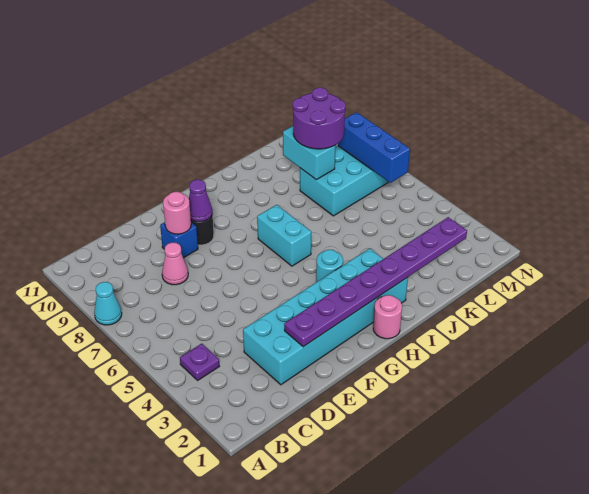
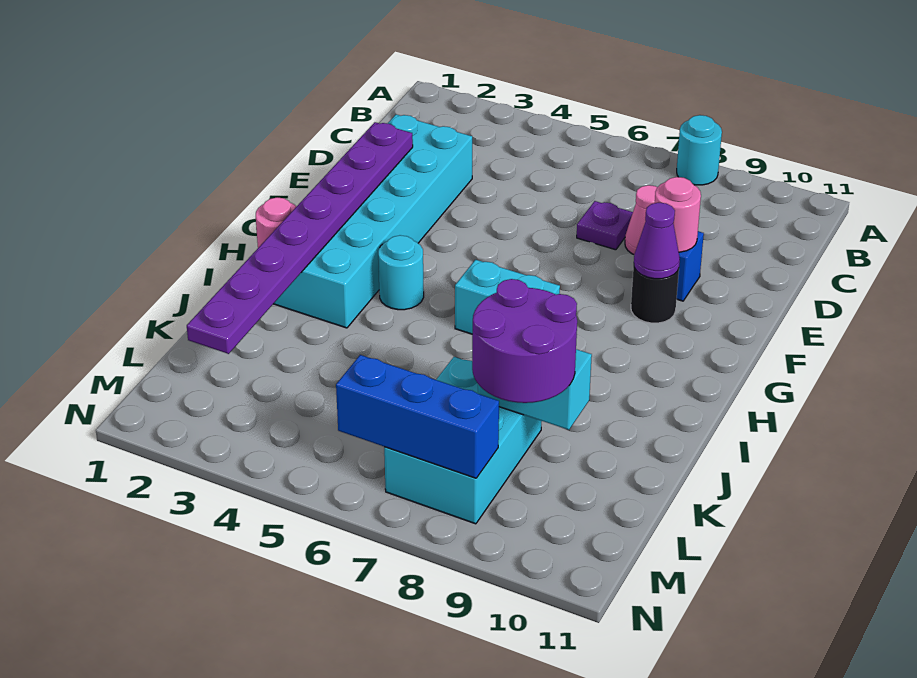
cyan cone A8 level 1 -> cyan round brick A8 level 1
purple plate B4 level 1 -> purple plate D7 level 1

